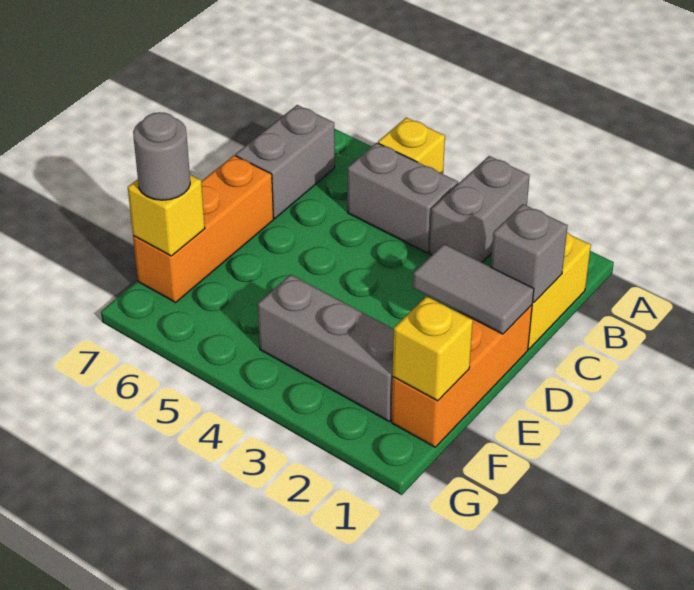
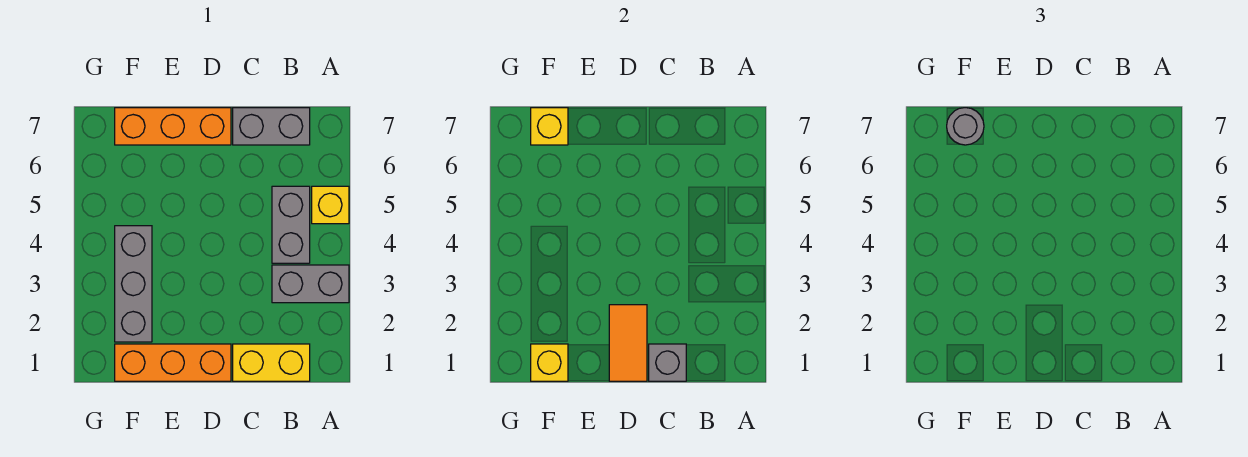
grey tile D1:D2 level 2 -> orange tile D1:D2 level 2

